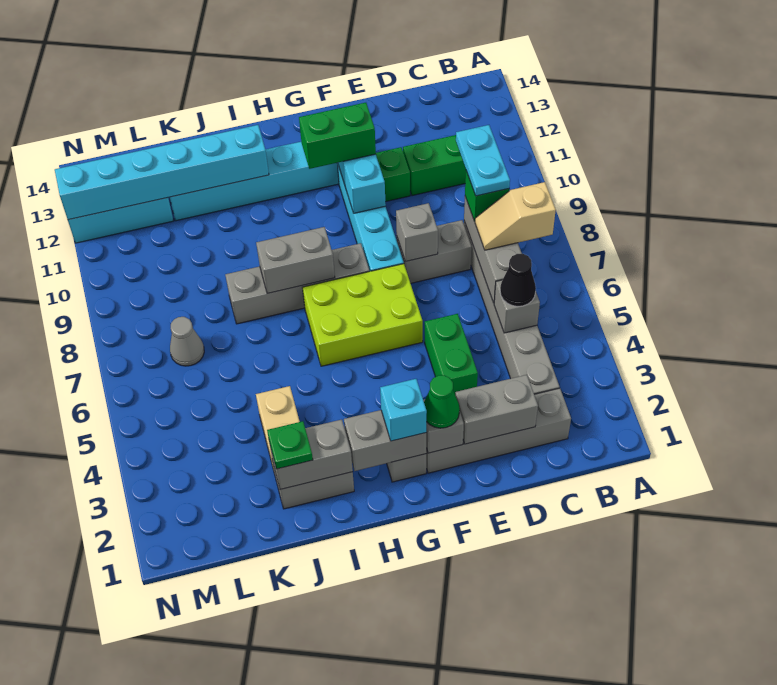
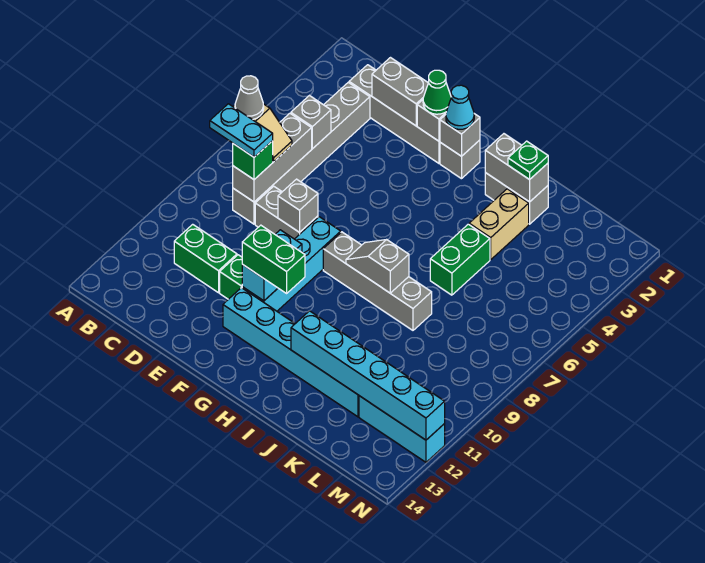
black cone C5 level 3 -> none
cyan plate C8:C9 level 4 -> cyan plate B8:C8 level 4
green brick E4:E5 level 1 -> green brick J5:J6 level 1
lime brick F6:H7 level 1 -> none
grey brick G2:H2 level 2 -> grey brick G2 level 2
cyan brick G2 level 3 -> cyan cone G2 level 3
grey brick H8:I8 level 2 -> grey slope H8:I8 level 2 top I
grey cone L7 level 1 -> grey cone B7 level 4

